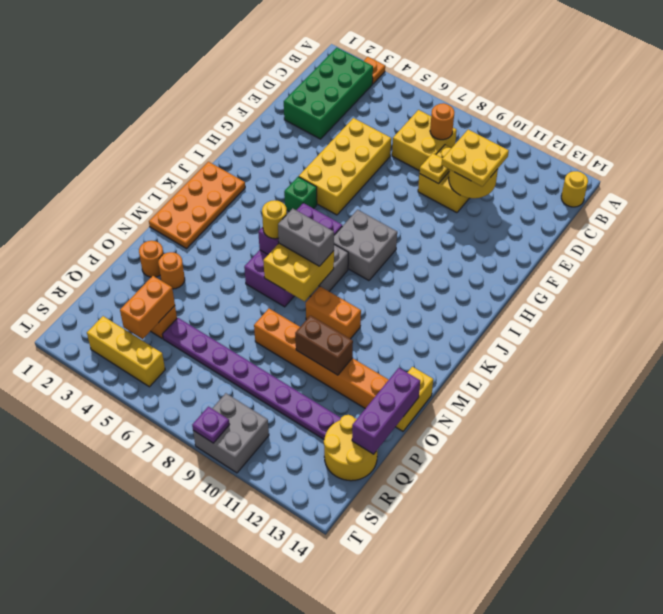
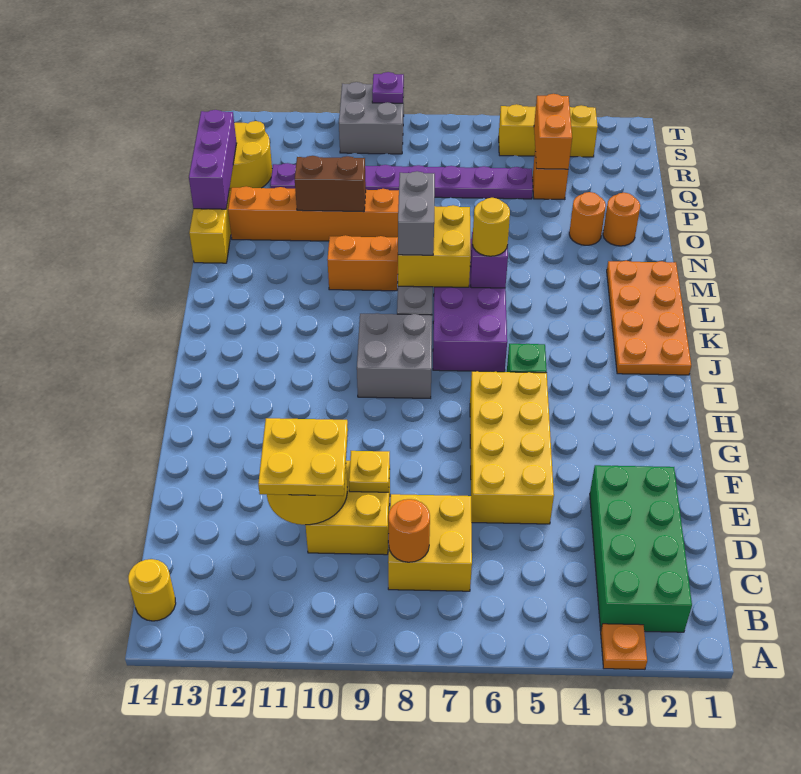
grey brick L7:L8 level 3 -> grey brick L8:M8 level 3

